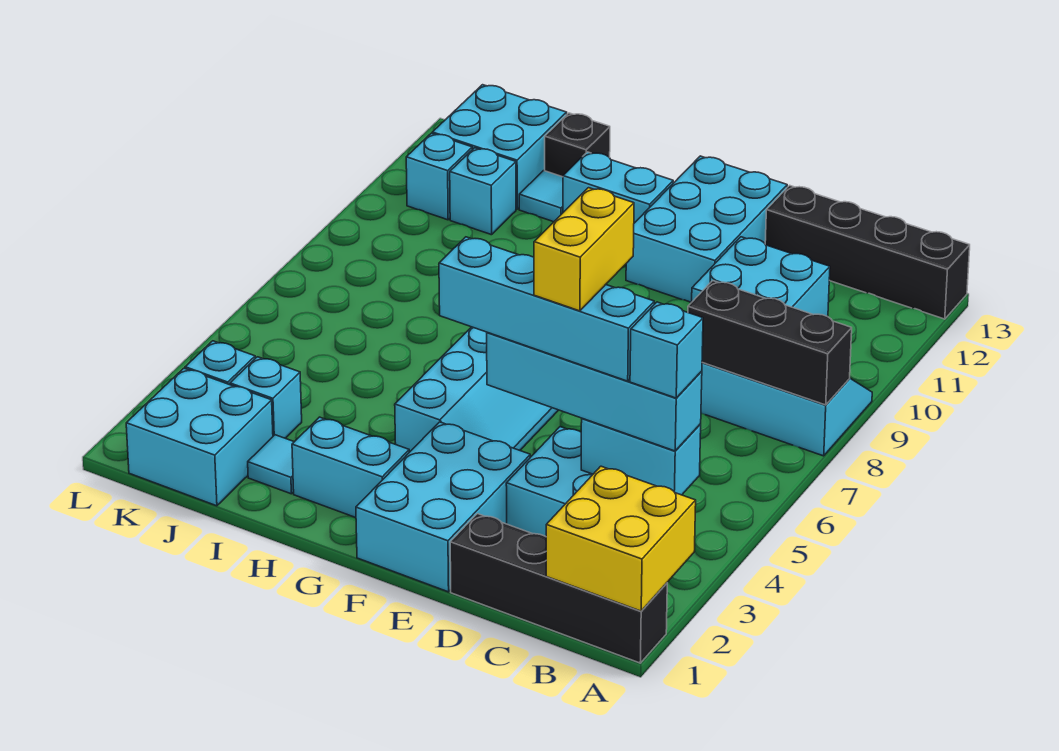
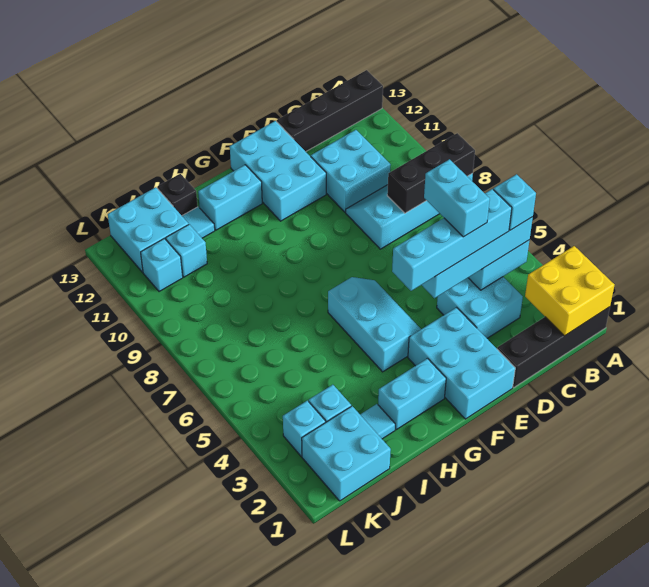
yellow brick D4:D5 level 5 -> cyan brick D4:D5 level 5

